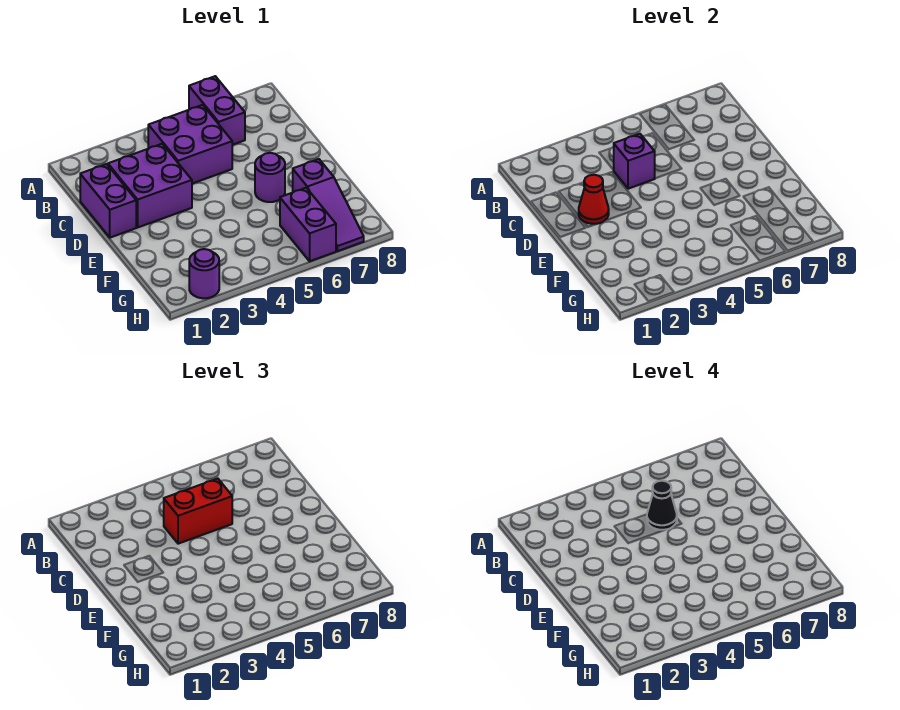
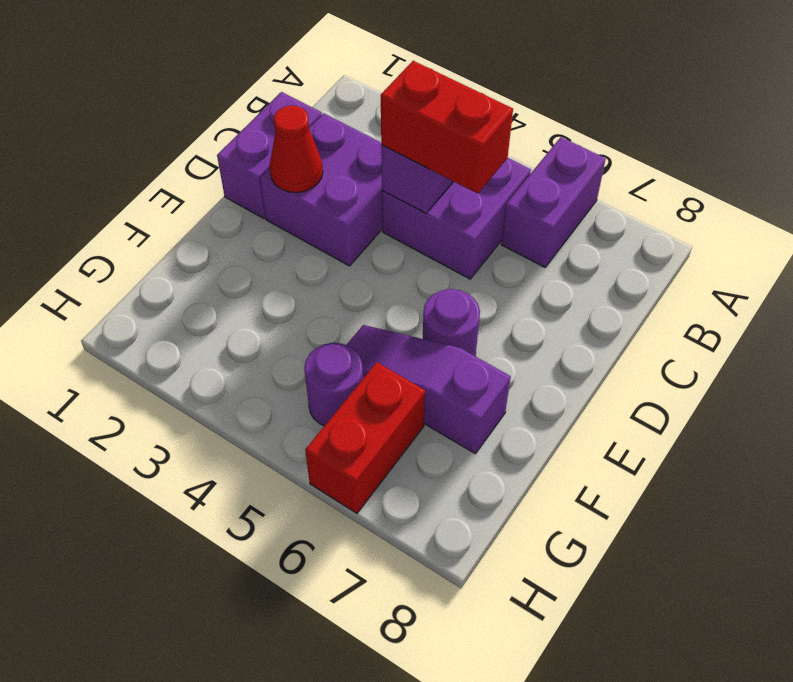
black cone C5 level 4 -> none
purple slope F7:H7 level 1 top F -> purple slope F5:F7 level 1 top 7
purple brick G6:H6 level 1 -> red brick G6:H6 level 1
purple round brick H2 level 1 -> purple round brick G5 level 1

